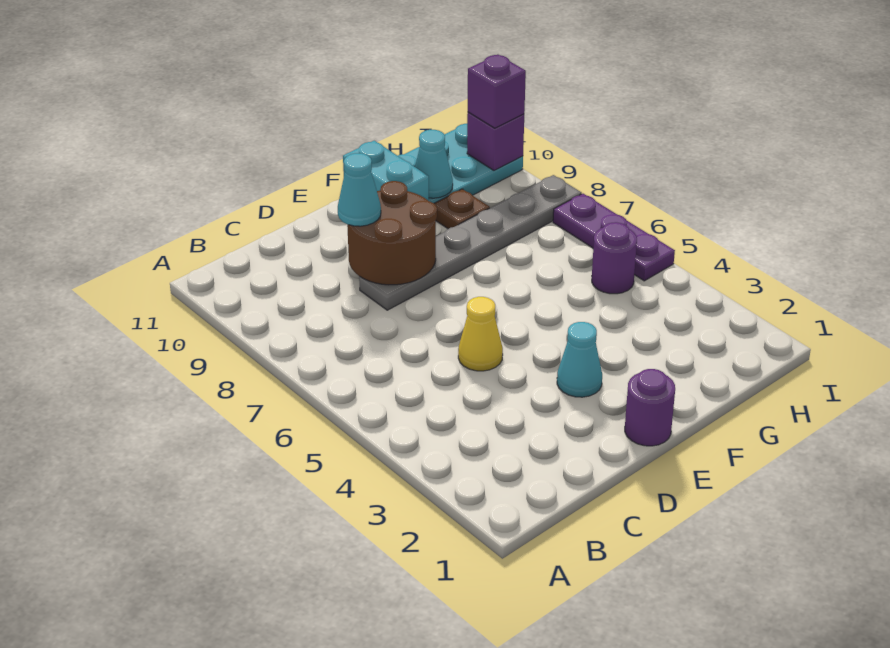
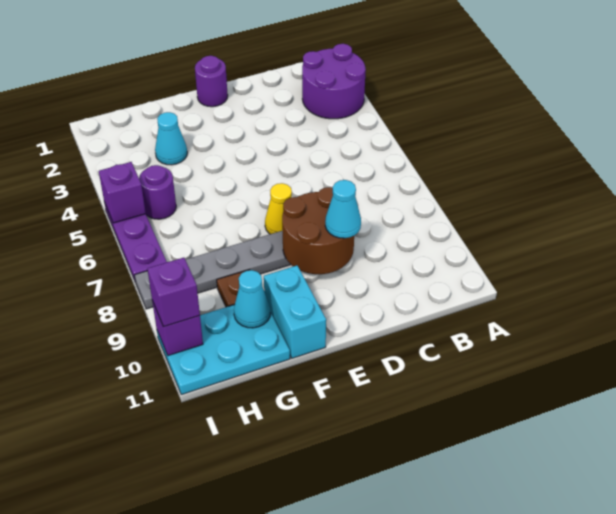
none -> purple round brick A2:B3 level 1
yellow cone D5 level 1 -> yellow cone E7 level 1
cyan cone E3 level 1 -> cyan cone G3 level 1
none -> purple brick I5 level 2

